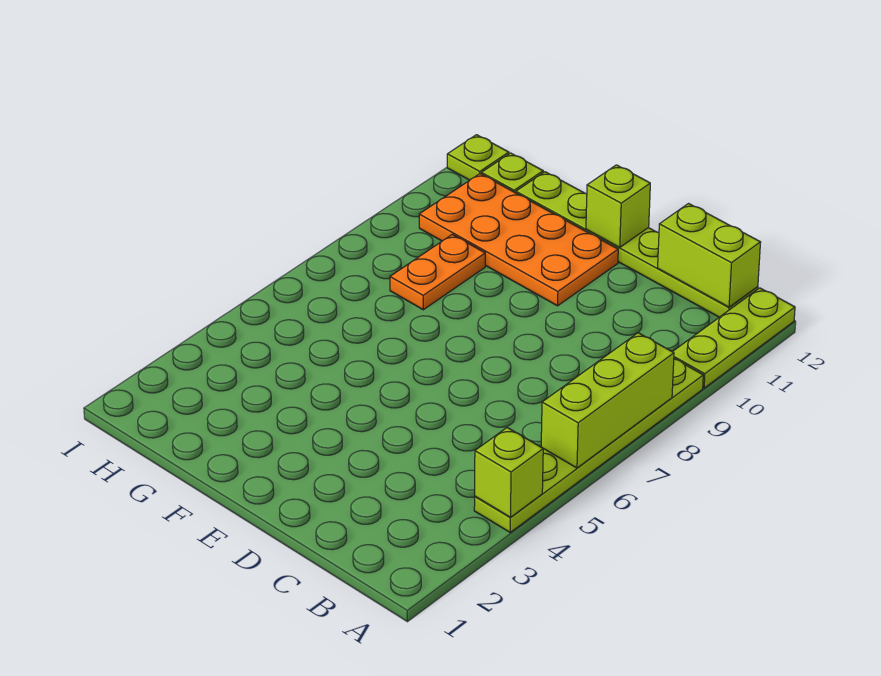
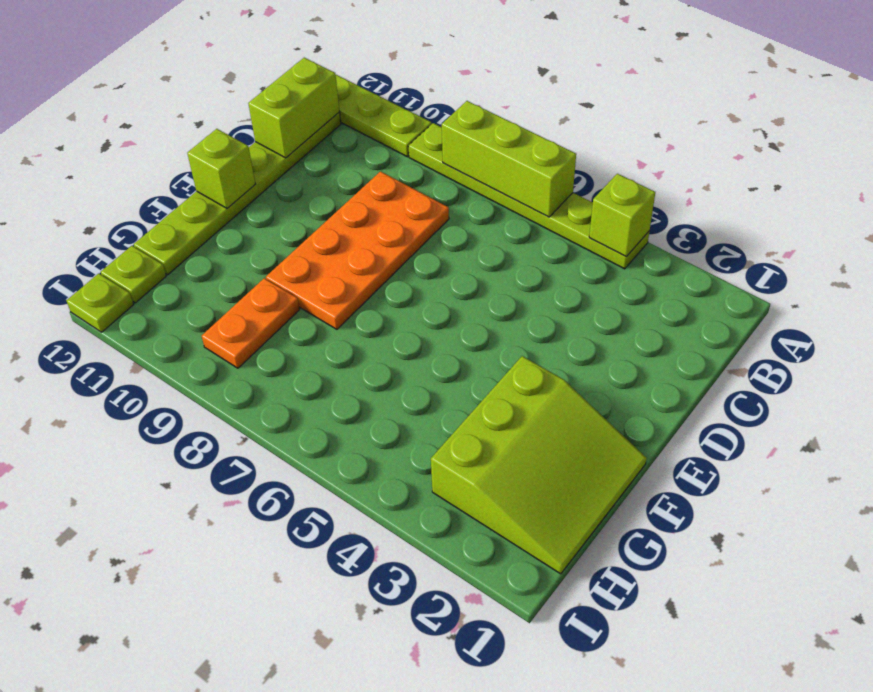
orange plate E10:H11 level 1 -> orange plate C8:F9 level 1
none -> lime slope F1:H3 level 1 top 3
orange plate G8:G9 level 1 -> orange plate G9:H9 level 1

